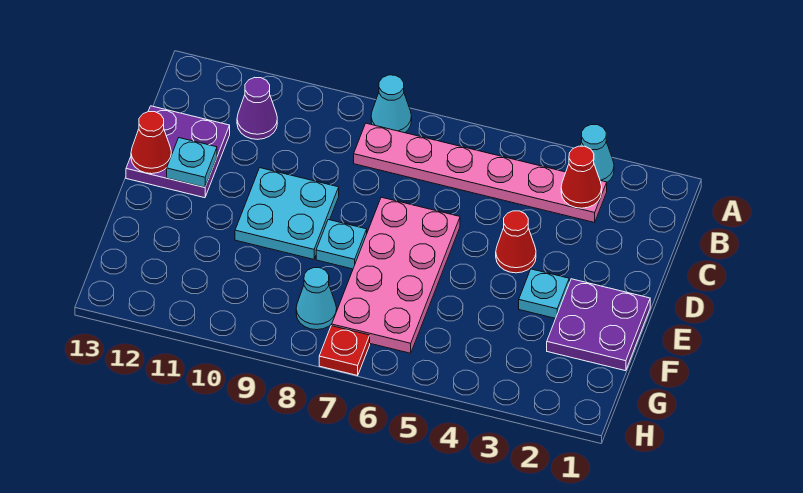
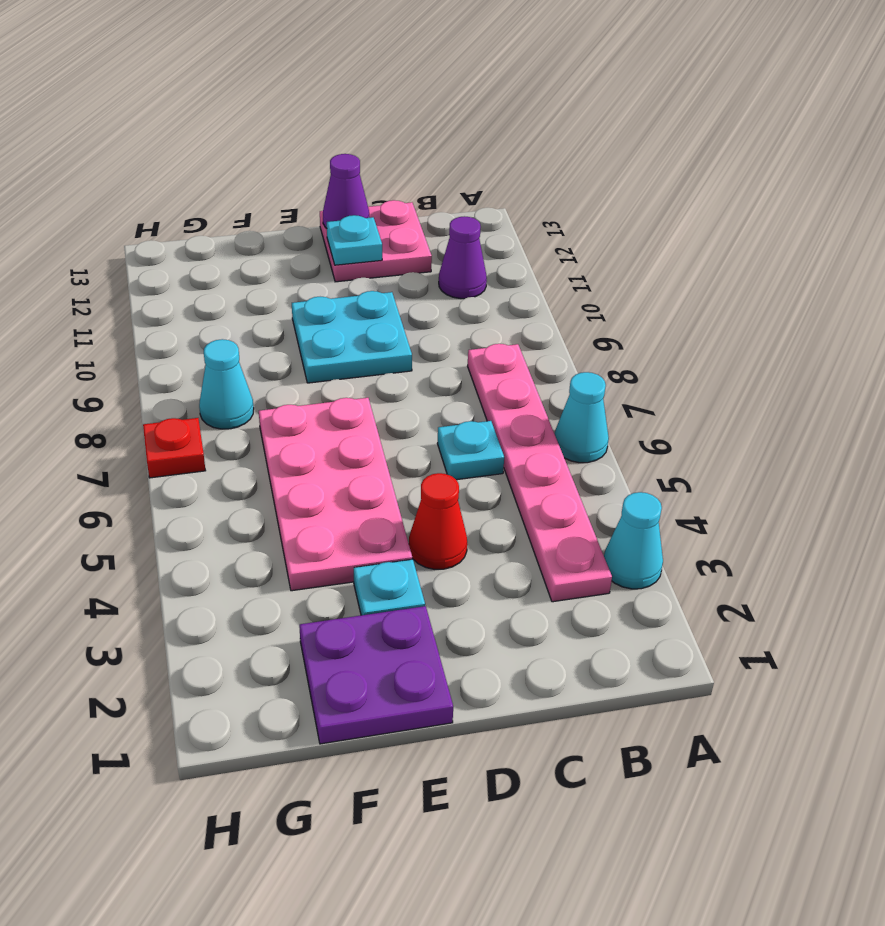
cyan cone A8 level 1 -> cyan cone A6 level 1
red cone B3 level 2 -> none
purple plate C12:D13 level 1 -> pink plate C12:D13 level 1
pink plate D6:G7 level 1 -> pink plate E4:F7 level 1
red cone D13 level 2 -> purple cone D13 level 2
cyan plate E8 level 1 -> cyan plate C6 level 1

